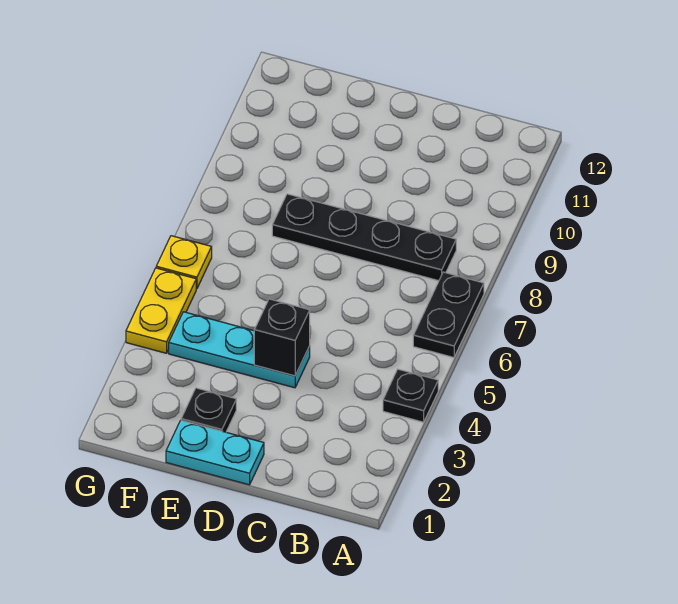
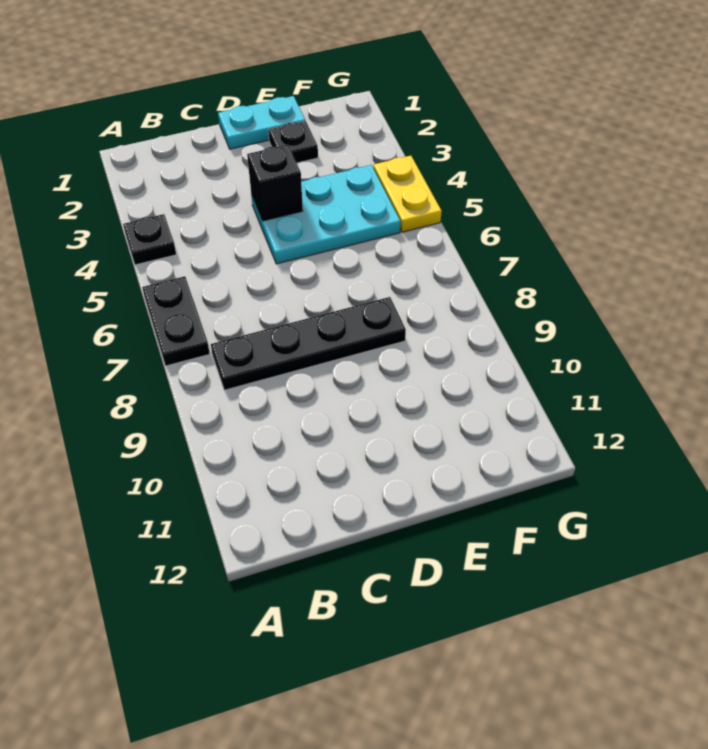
cyan plate D4:F4 level 1 -> cyan plate D4:F5 level 1
yellow plate G6 level 1 -> none

